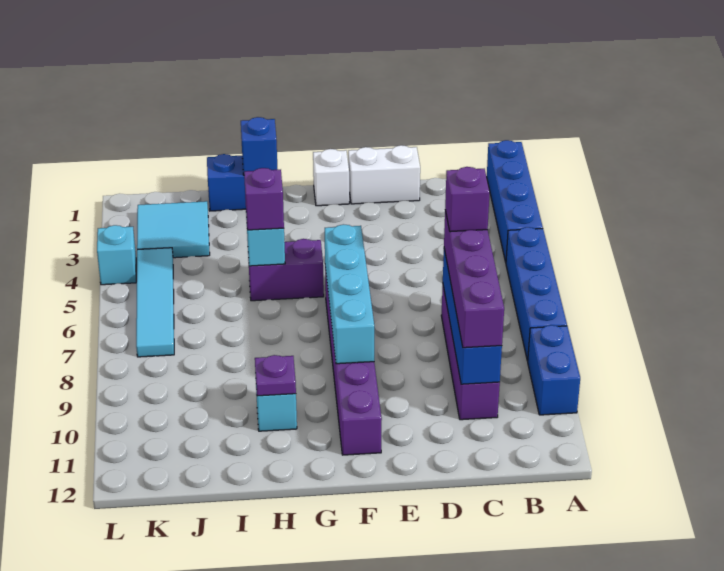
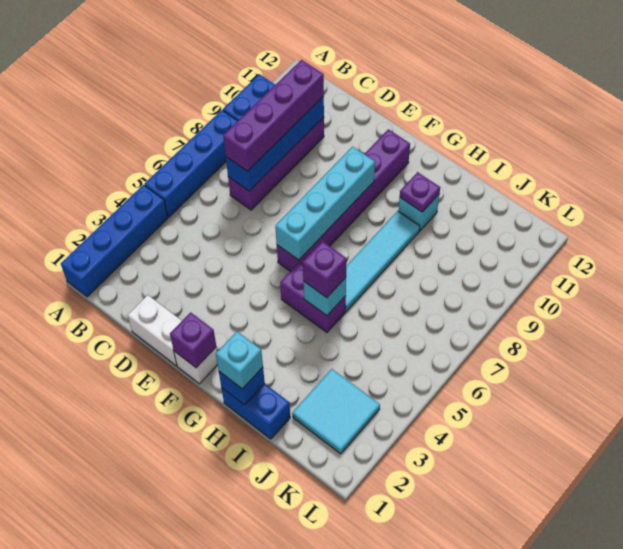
purple brick C7 level 4 -> purple brick F1 level 2
cyan tile K4:K7 level 1 -> cyan tile H6:H9 level 1
cyan brick L4 level 1 -> cyan brick H1 level 3

